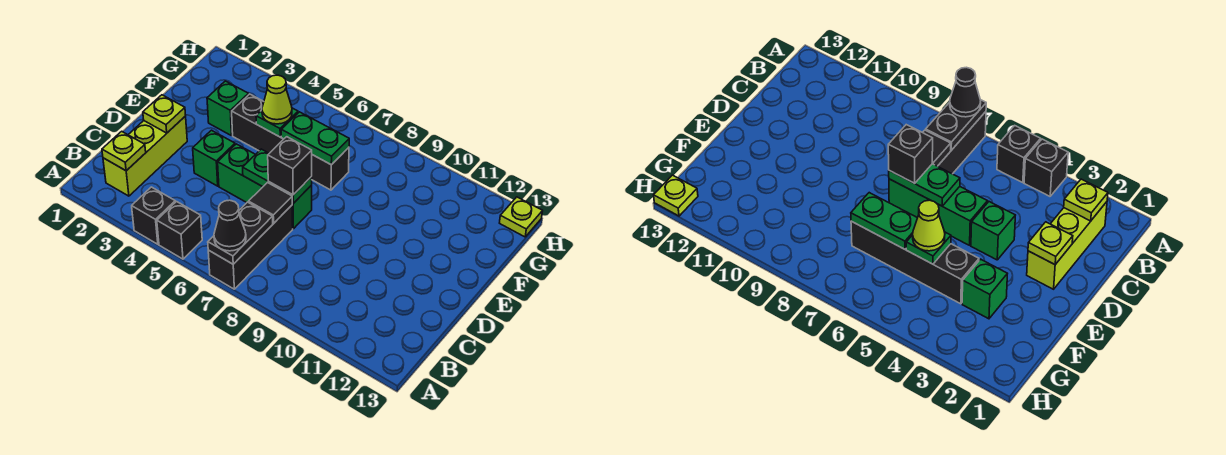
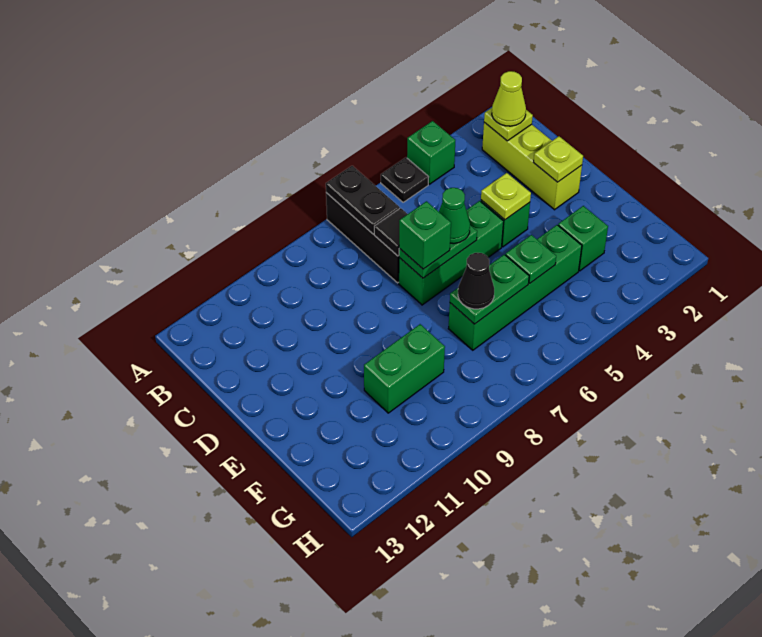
black brick A4 level 1 -> green brick A4 level 1
black brick A5 level 1 -> black plate A5 level 1
black cone A7 level 3 -> black cone F7 level 3
none -> green cone D6 level 3
black brick D7 level 3 -> green brick D7 level 3
black brick F4:F7 level 1 -> green brick F4:F7 level 1
lime cone F5 level 3 -> lime cone B2 level 3
none -> green brick F9:F10 level 1
lime plate H13 level 1 -> lime plate D4 level 2

